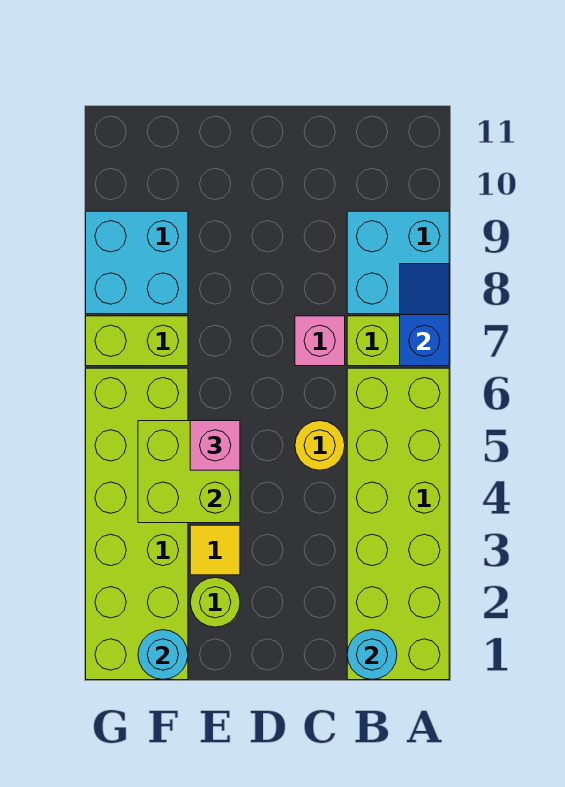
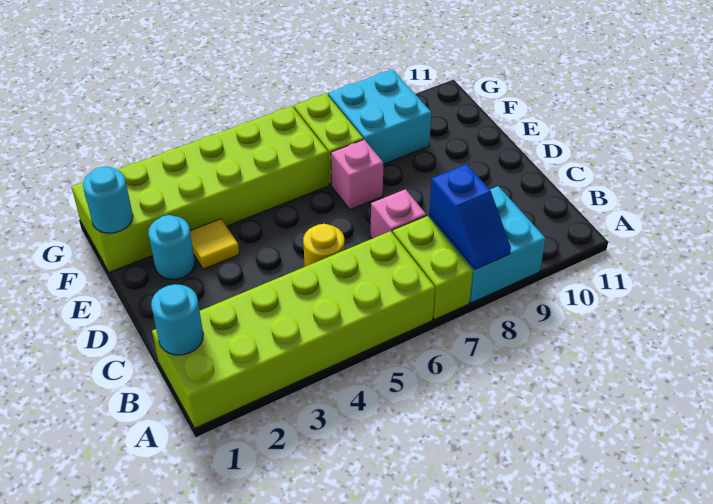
blue slope A7:A8 level 2 top 7 -> blue slope A8:B8 level 2 top B
lime round brick E2 level 1 -> cyan round brick E2 level 1
lime brick E4:F5 level 2 -> none
pink brick E5 level 3 -> pink brick E7 level 1

